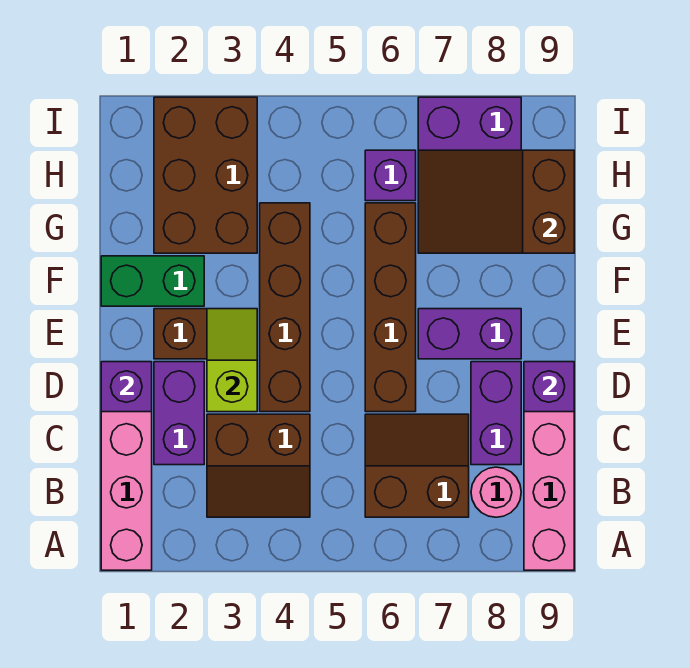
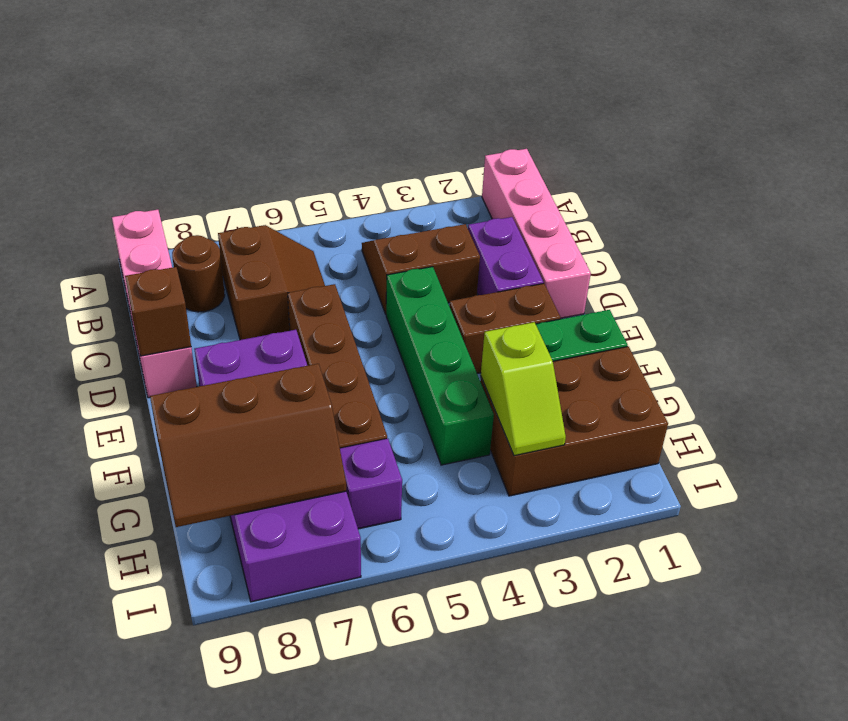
brown slope B6:C7 level 1 top B -> brown slope B6:C7 level 1 top 7
pink round brick B8 level 1 -> brown round brick B8 level 1
purple brick C8:D8 level 1 -> none
purple brick D1 level 2 -> none
lime slope D3:E3 level 2 top D -> lime slope G3:H3 level 2 top G
brown brick D4:G4 level 1 -> green brick D4:G4 level 1
purple brick D9 level 2 -> brown brick D9 level 2
brown brick G2:I3 level 1 -> brown brick G1:H3 level 1
brown slope G7:H9 level 2 top 9 -> brown slope G7:H9 level 2 top G

